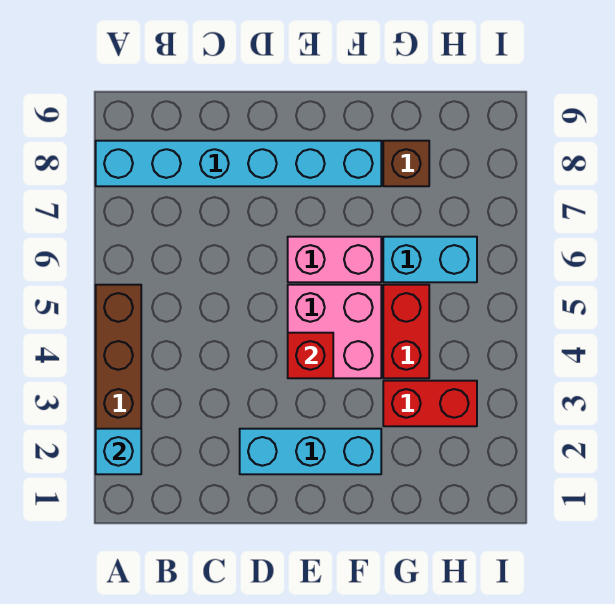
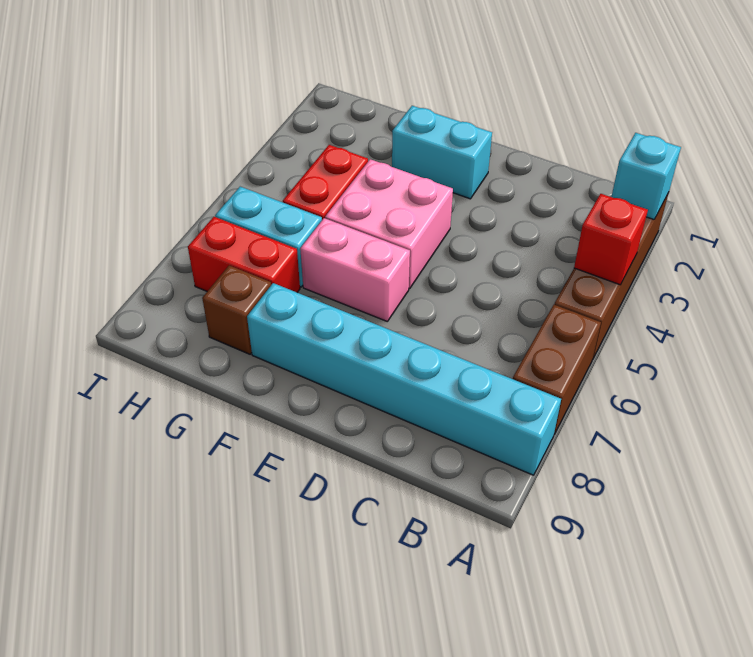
none -> brown brick A6:A7 level 1
cyan brick D2:F2 level 1 -> cyan brick E2:F2 level 1
red brick E4 level 2 -> red brick A4 level 2
red brick G3:H3 level 1 -> red brick G7:H7 level 1

